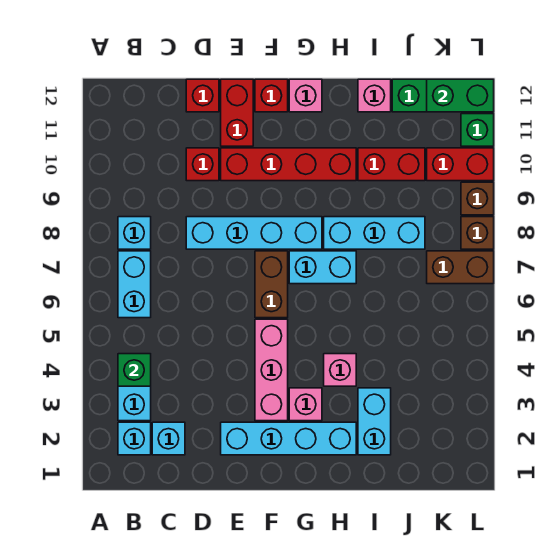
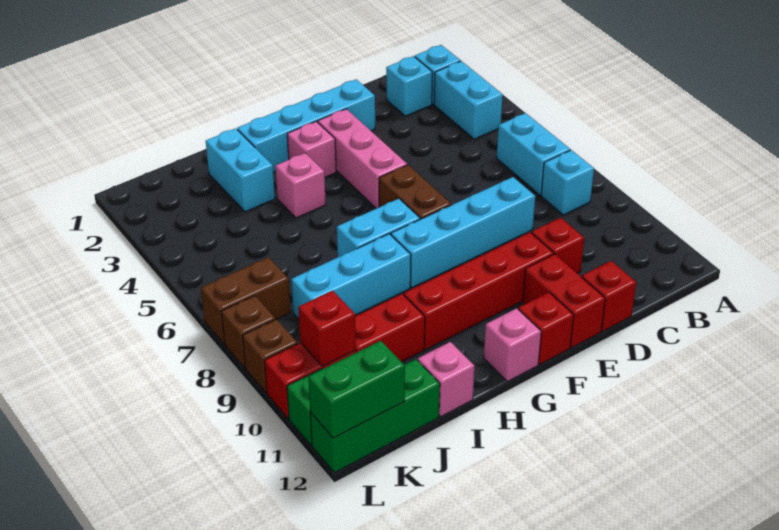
green brick B4 level 2 -> none
none -> red brick K10 level 2

